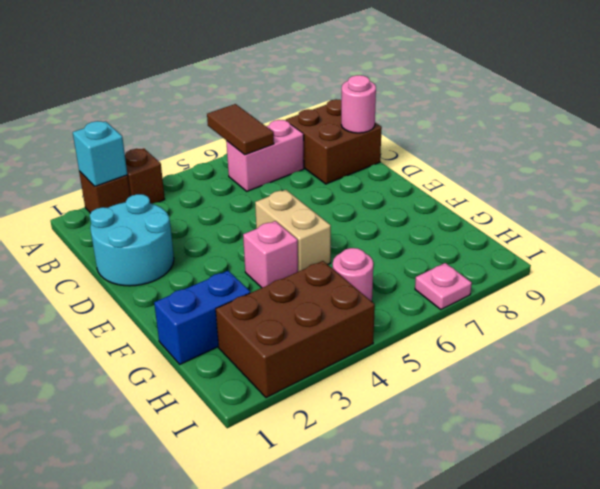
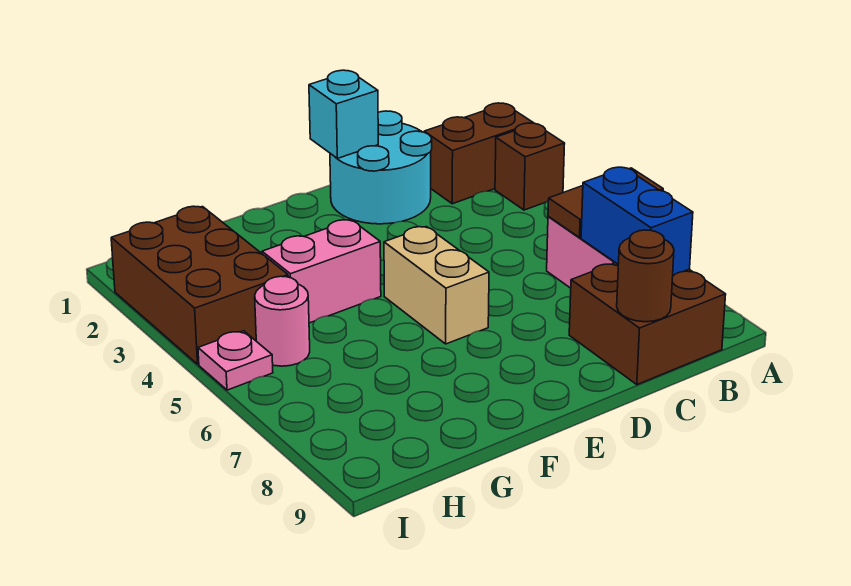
brown brick A2 level 1 -> brown brick A2:B2 level 1
cyan brick A2 level 2 -> cyan brick D1 level 2
pink round brick C9 level 2 -> brown round brick C9 level 2
tan brick E5:F5 level 1 -> tan brick E5:E6 level 1
pink brick F4 level 1 -> pink brick F4:G4 level 1
blue brick G1:G2 level 1 -> blue brick B7:B8 level 2
pink plate I7 level 1 -> pink plate I5 level 1

